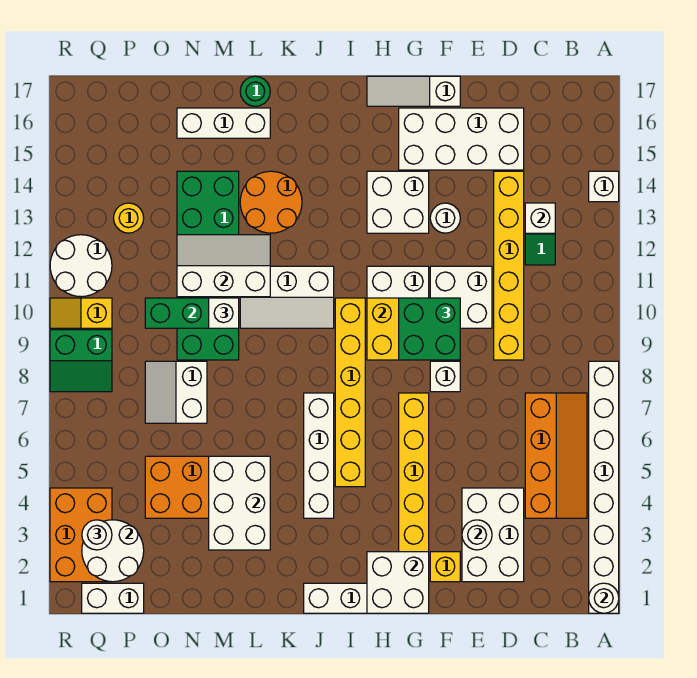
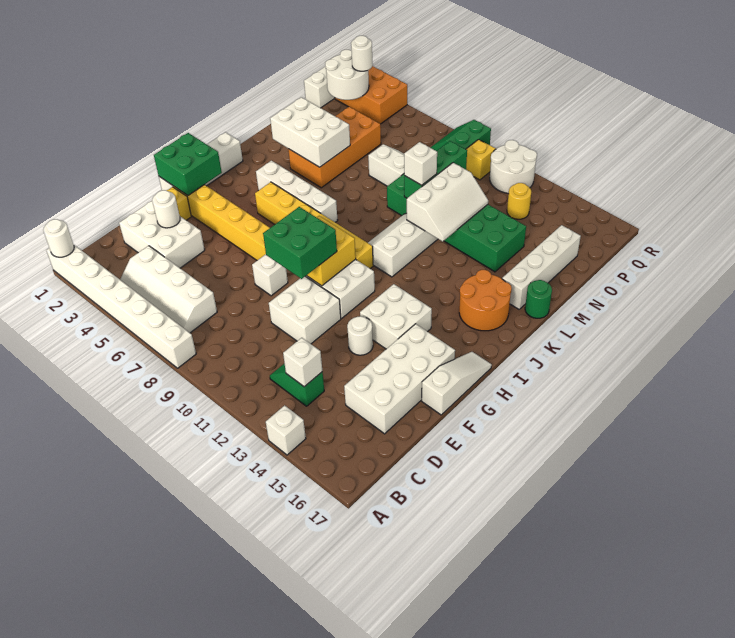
orange slope B4:C7 level 1 top C -> white slope B4:C7 level 1 top C
yellow brick D9:D14 level 1 -> none
white brick G1:H2 level 2 -> green brick G1:H2 level 2
orange round brick K13:L14 level 1 -> orange round brick J15:K16 level 1
white brick L16:N16 level 1 -> white brick L16:O16 level 1

